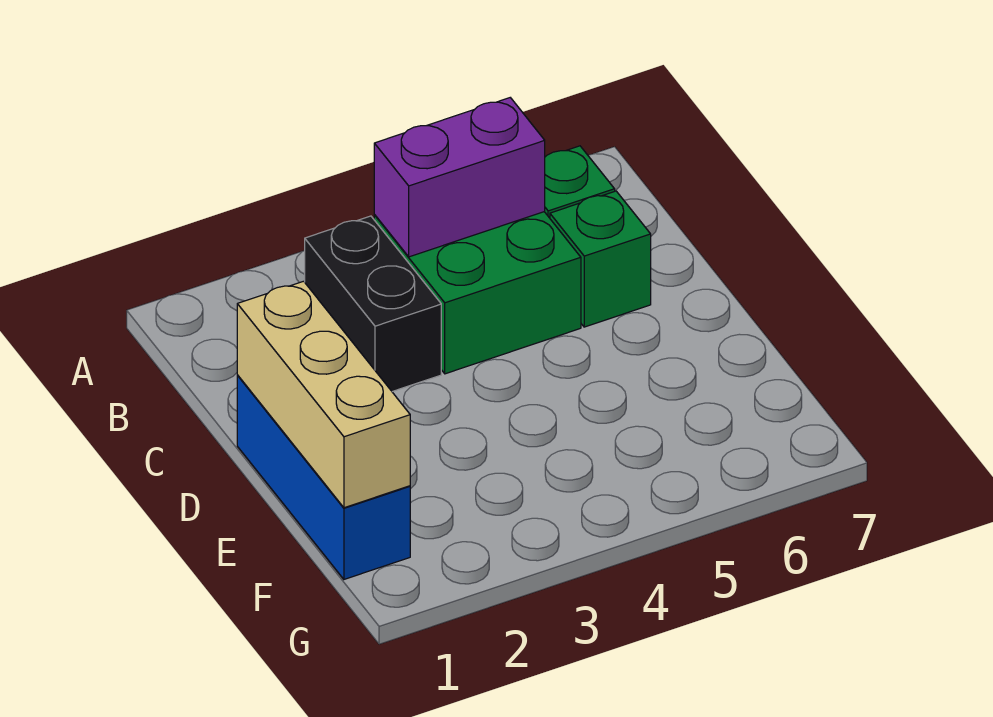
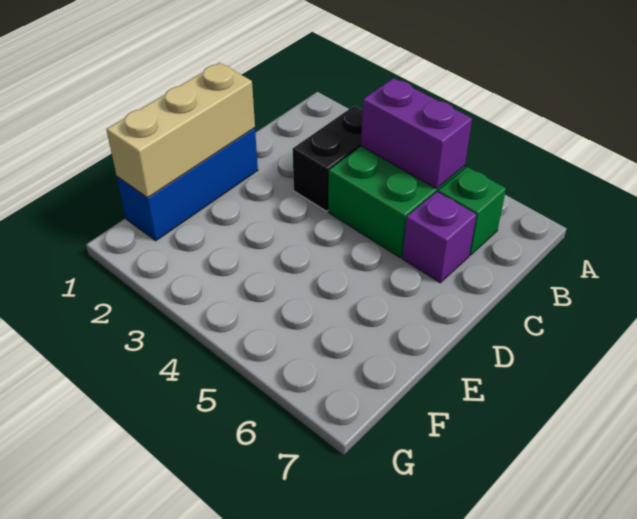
green brick C6 level 1 -> purple brick C6 level 1

